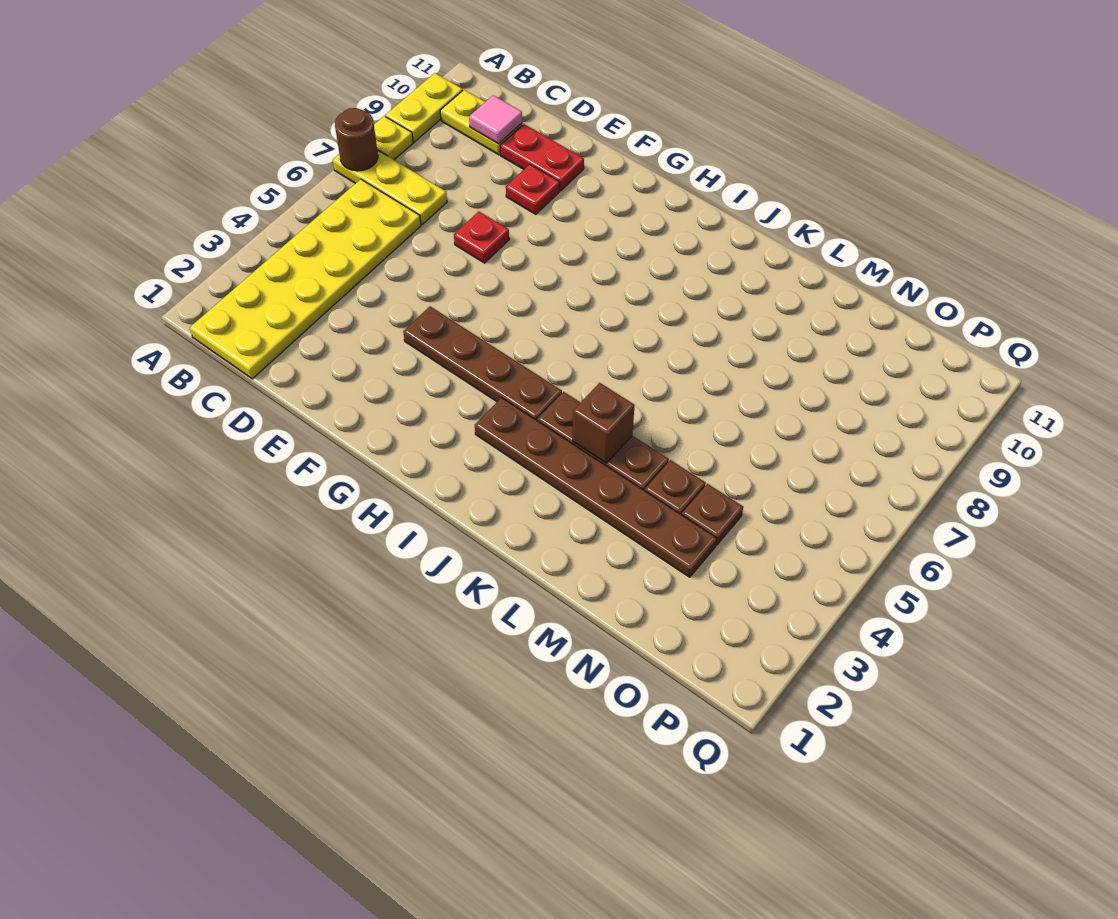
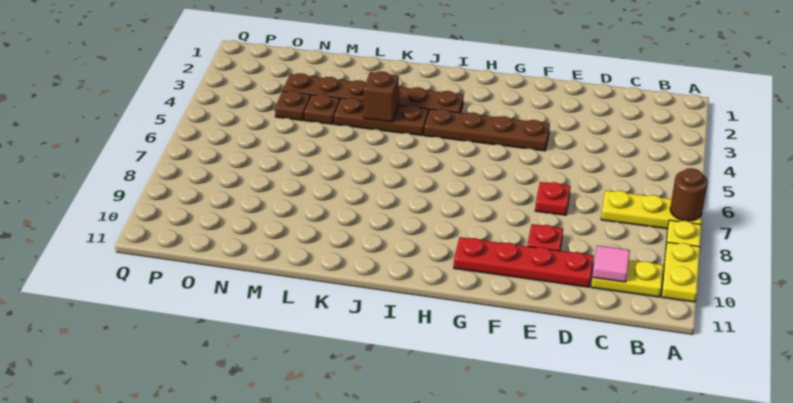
yellow plate B1:C6 level 1 -> none
red plate D10:E10 level 1 -> red plate D10:G10 level 1

